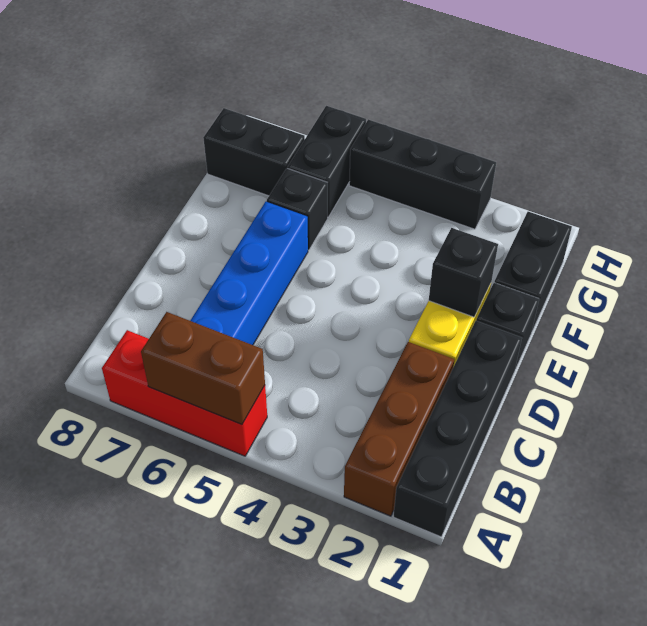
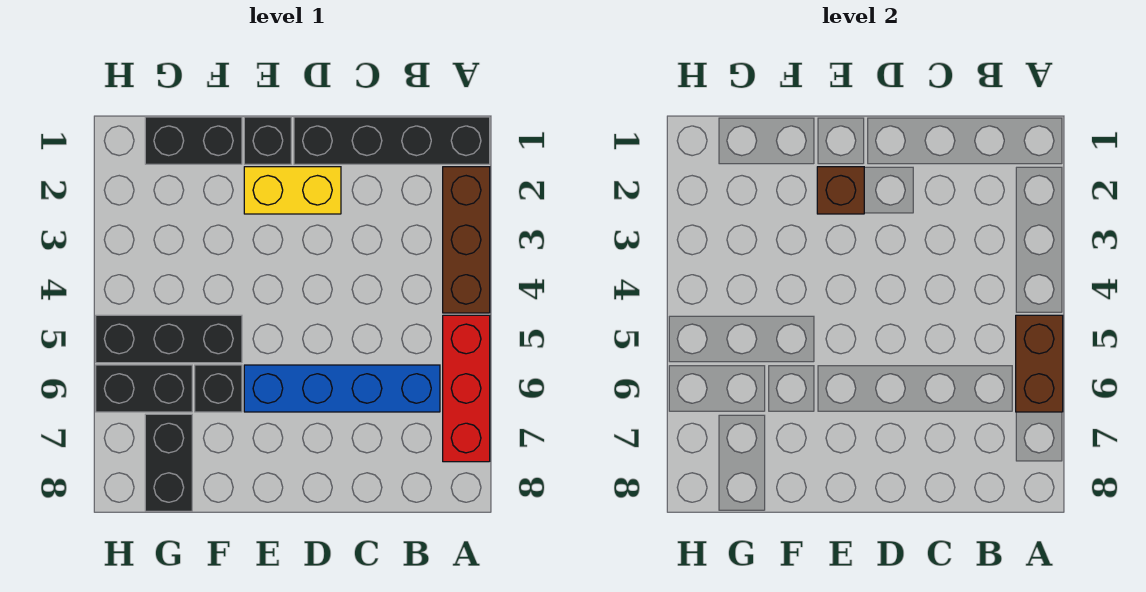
brown brick A2:C2 level 1 -> brown brick A2:A4 level 1
black brick E2 level 2 -> brown brick E2 level 2
black brick H3:H5 level 1 -> black brick F5:H5 level 1

